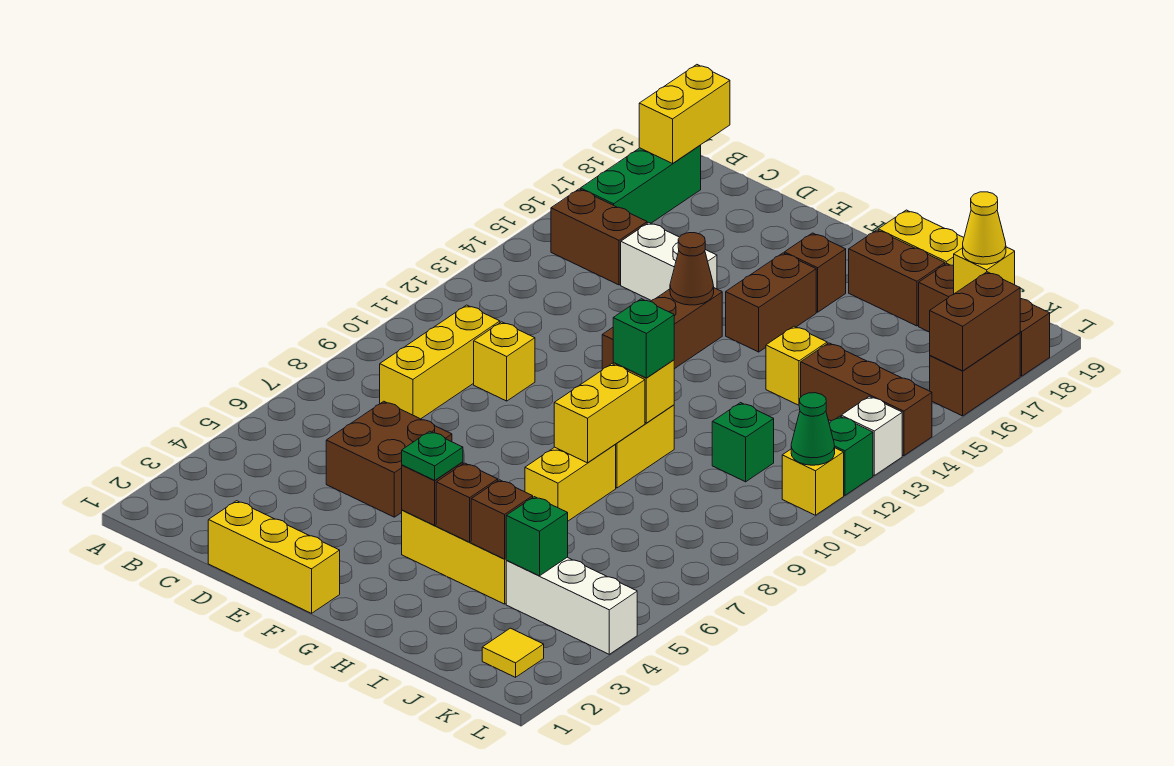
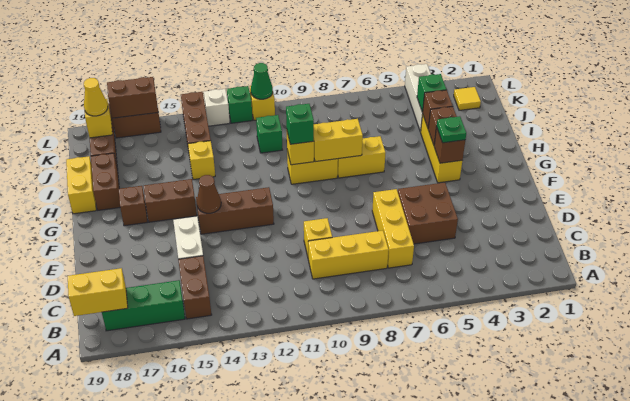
yellow brick D1:F1 level 1 -> yellow brick C7:E7 level 1

